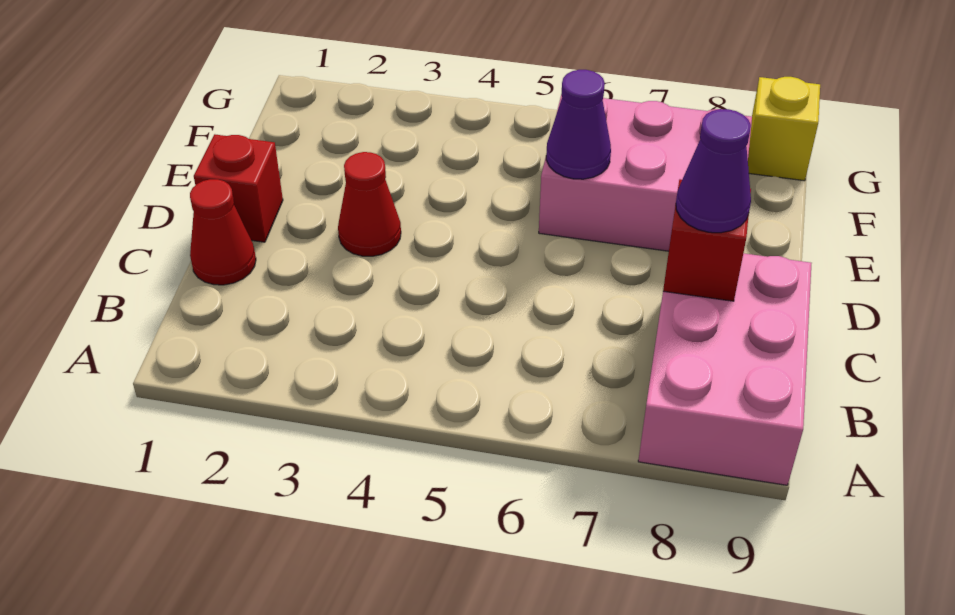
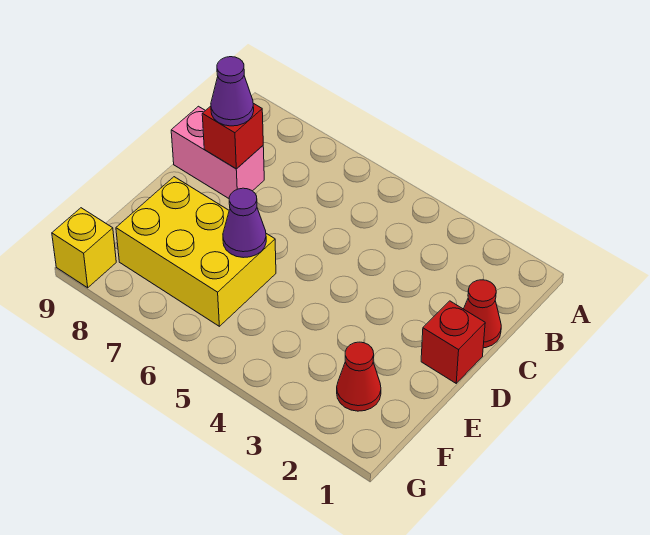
pink brick A8:C9 level 1 -> pink brick C8:C9 level 1
red cone D3 level 1 -> red cone F2 level 1
pink brick E6:F8 level 1 -> yellow brick E6:F8 level 1

